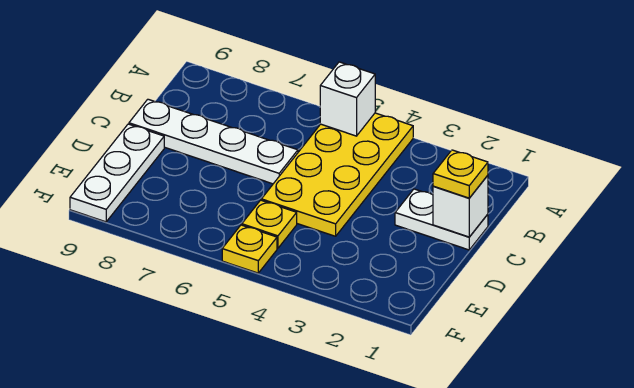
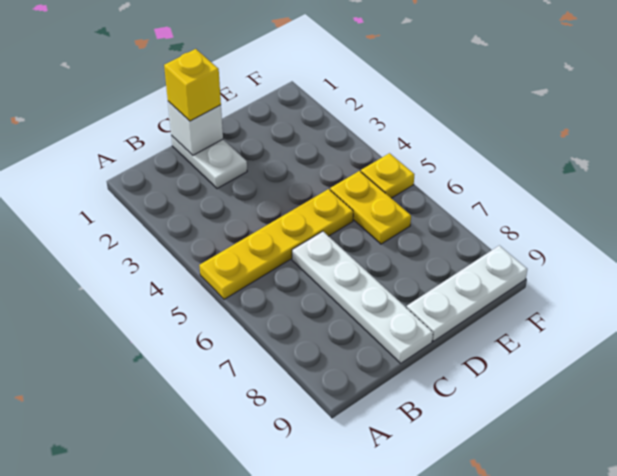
yellow plate A4:D5 level 1 -> yellow plate A5:D5 level 1
white brick A5 level 2 -> none
yellow plate C1 level 3 -> yellow brick C1 level 3
yellow plate E5 level 1 -> yellow plate E5:E6 level 1

